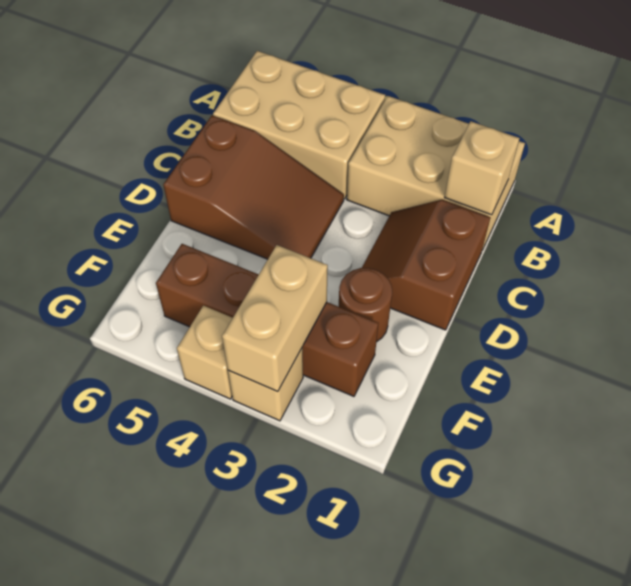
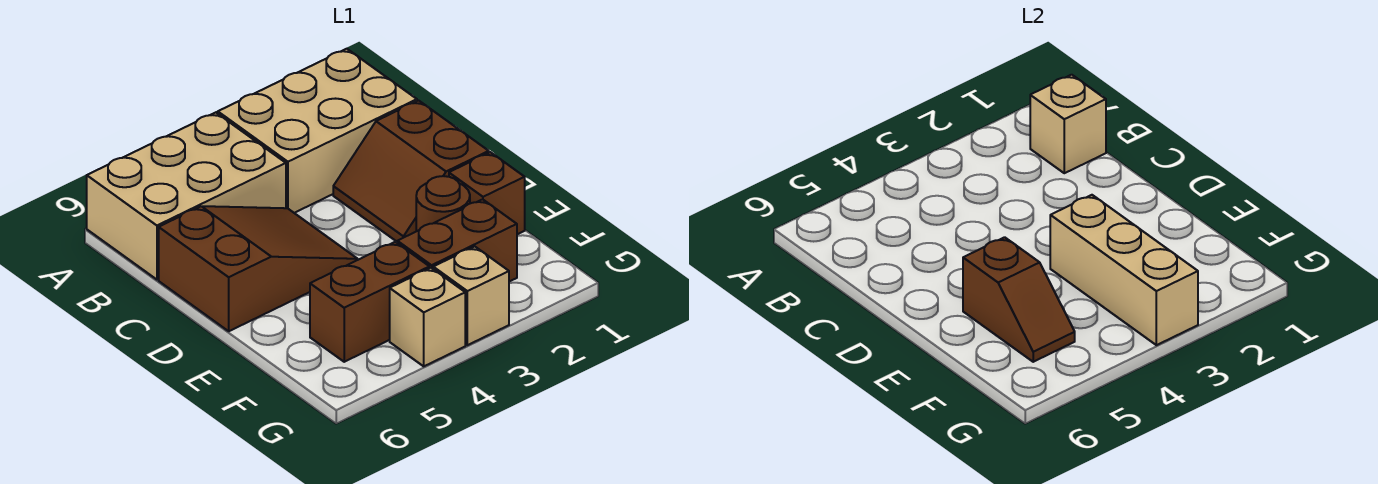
none -> brown brick E1 level 1
none -> brown slope E5:F5 level 2 top E
tan brick F3:G3 level 2 -> tan brick E3:G3 level 2

